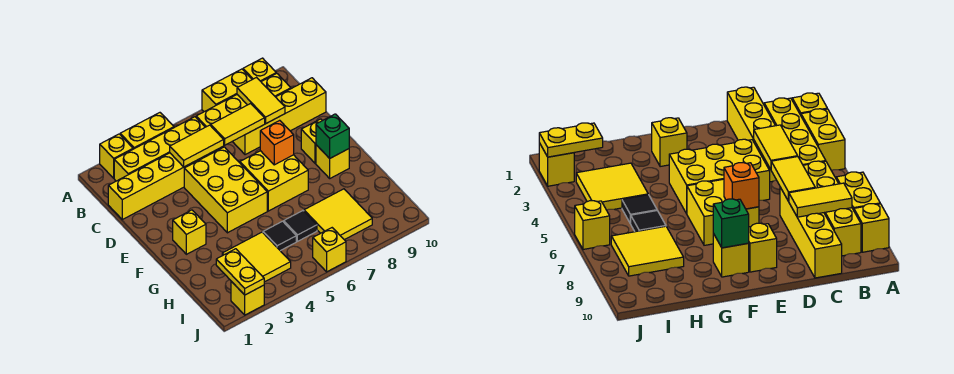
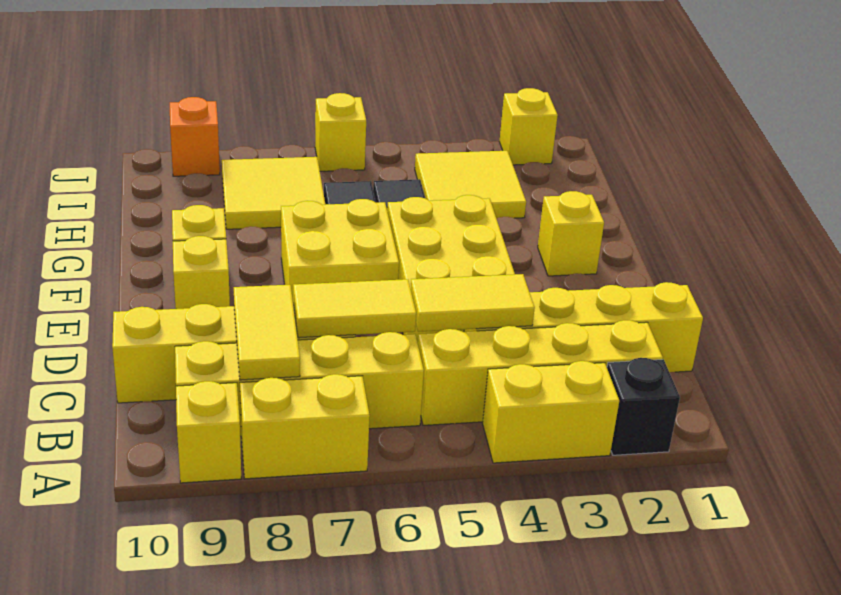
yellow brick A2 level 1 -> black brick A2 level 1
orange brick E7 level 2 -> orange brick J9 level 1
green brick F9 level 2 -> none
yellow plate I2:J2 level 2 -> none

